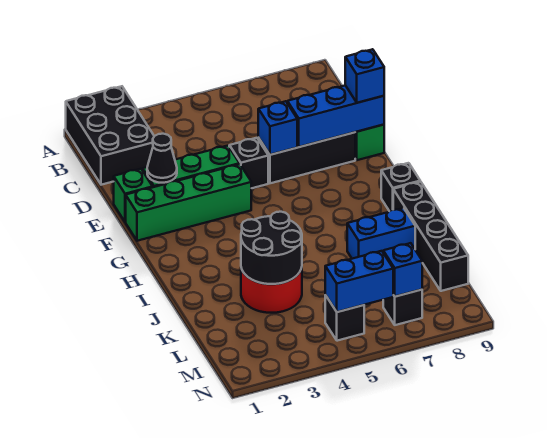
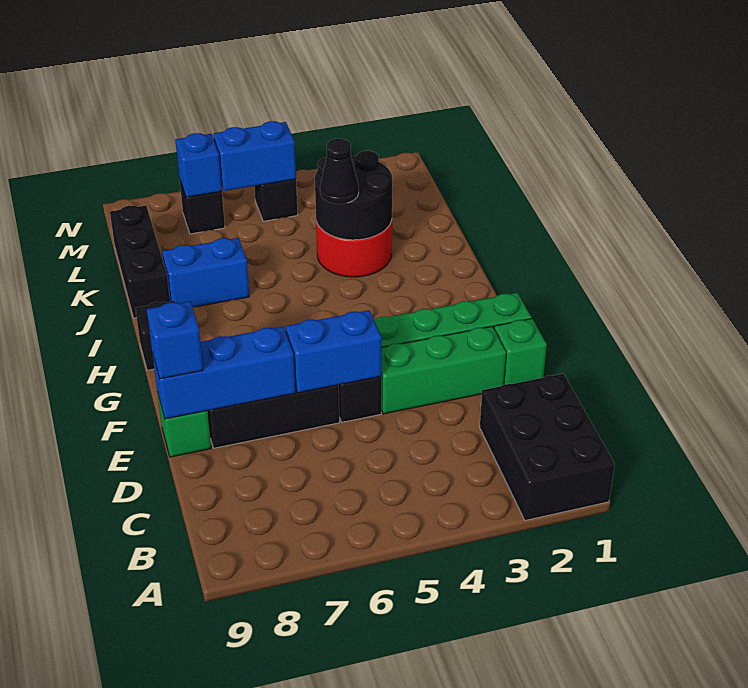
black cone E2 level 2 -> black cone J4 level 3
blue brick E6 level 2 -> blue brick E5:E6 level 2
black brick I9:L9 level 1 -> black brick J9:L9 level 1

